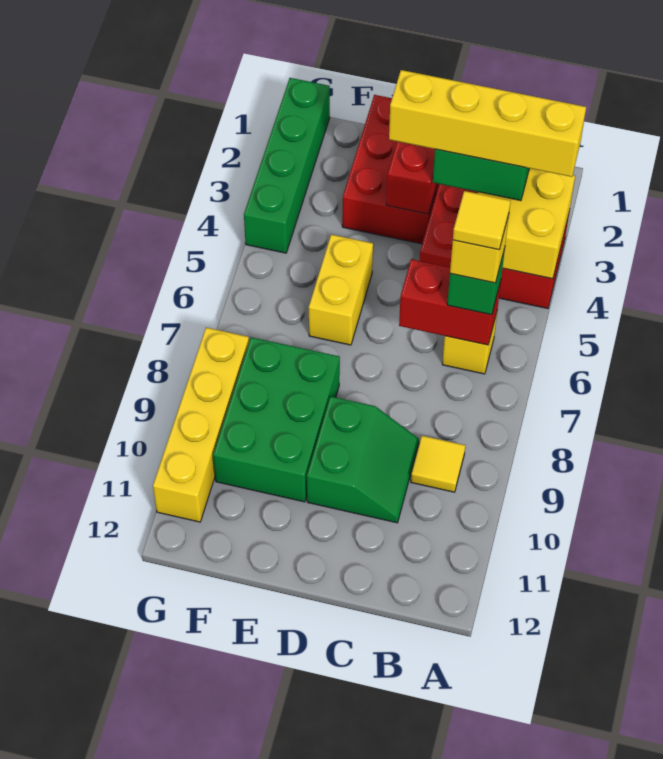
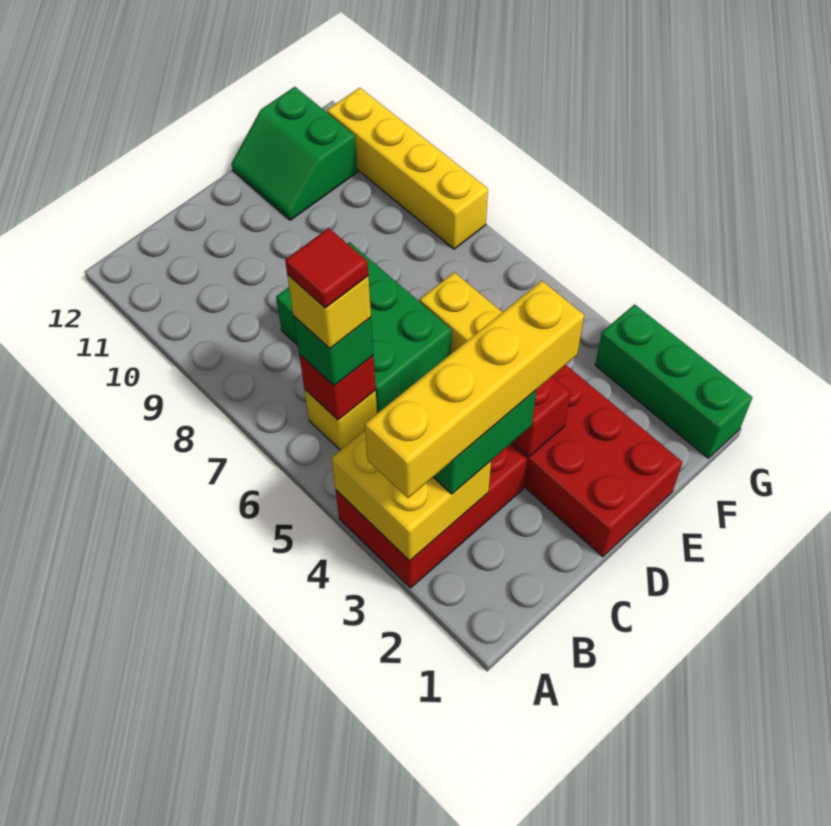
red brick B6:C6 level 2 -> red brick B6 level 2
yellow tile B6 level 5 -> red tile B6 level 5
yellow tile B9 level 1 -> none
green slope C9:D10 level 1 top D -> green slope E11:F12 level 1 top F
green brick E8:F10 level 1 -> green brick C6:D8 level 1
green brick G1:G4 level 1 -> green brick G1:G3 level 1

